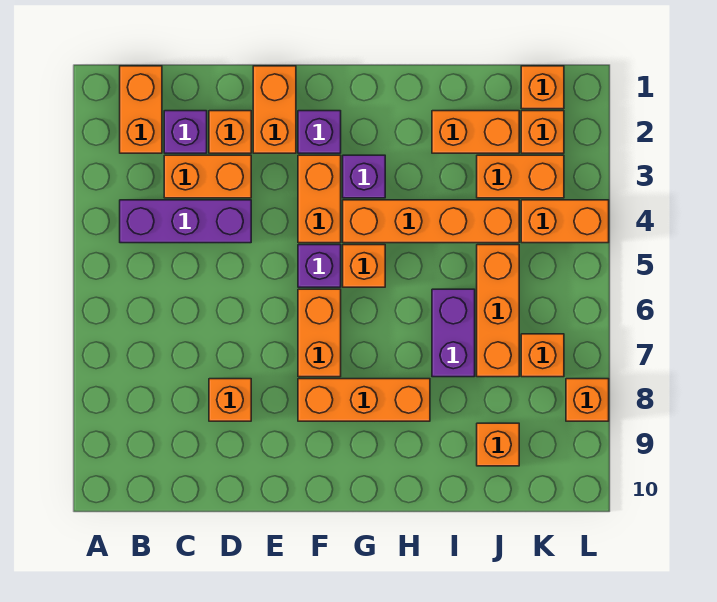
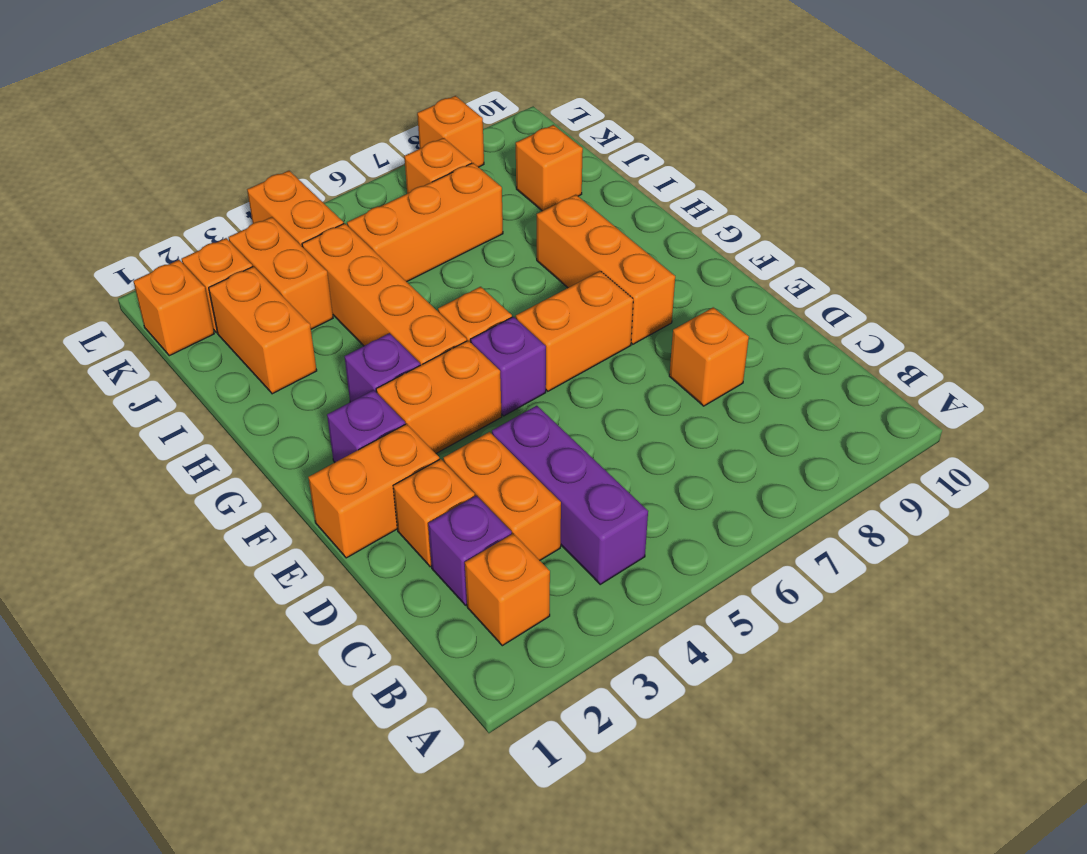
orange brick B1:B2 level 1 -> orange brick B2 level 1
purple brick I6:I7 level 1 -> none

